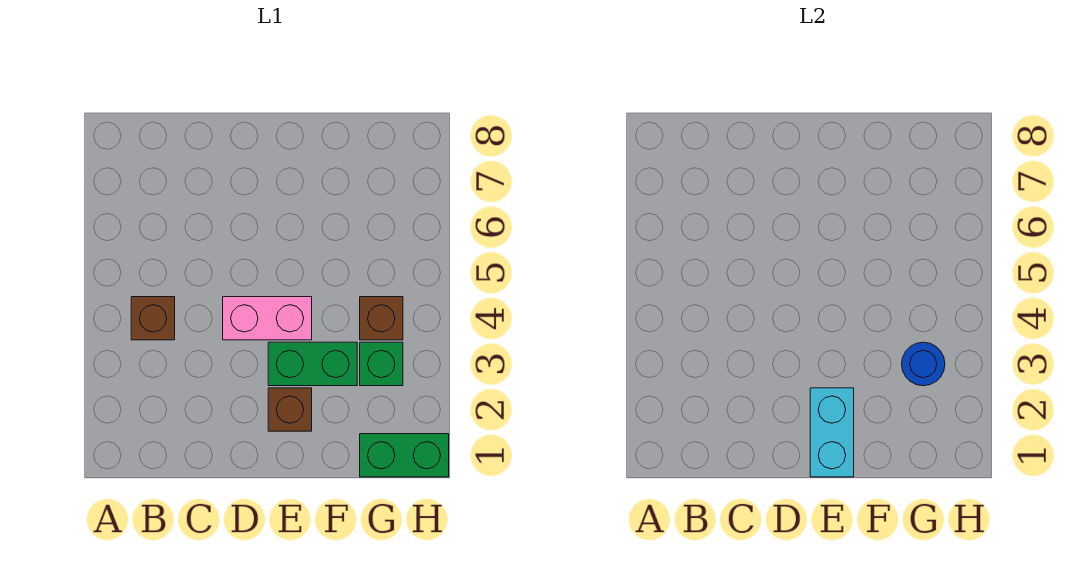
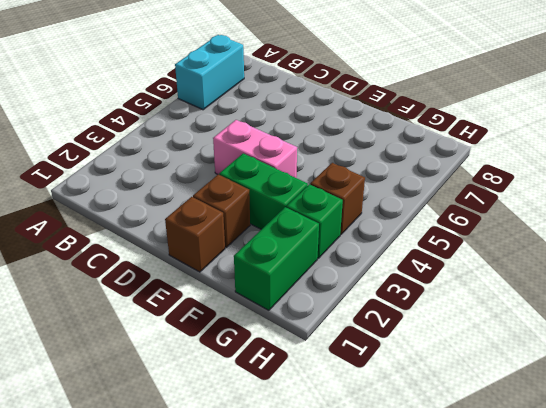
brown brick B4 level 1 -> brown brick E1 level 1
cyan brick E1:E2 level 2 -> cyan brick A6:A7 level 1
green brick G1:H1 level 1 -> green brick G1:G2 level 1
blue round brick G3 level 2 -> none

